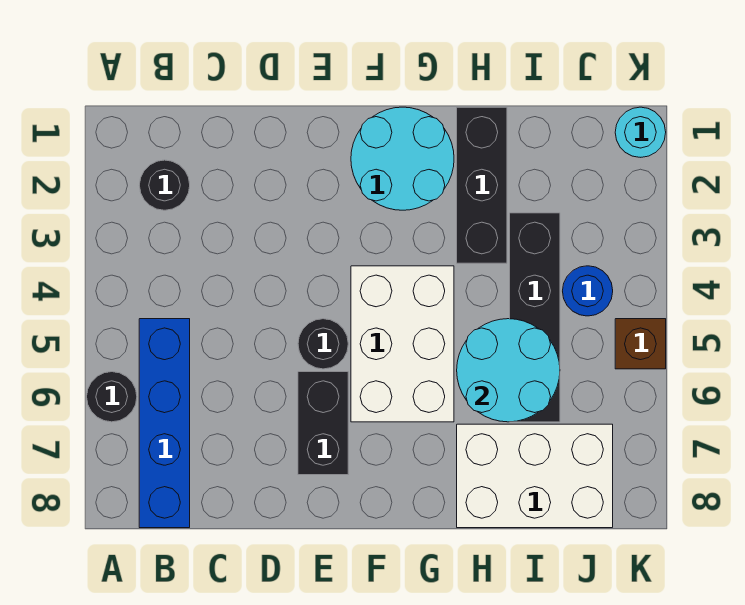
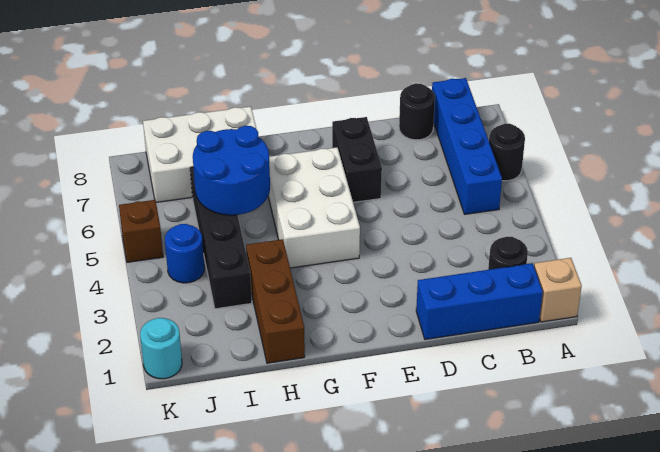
none -> tan brick A1 level 1
none -> blue brick B1:D1 level 1
black round brick E5 level 1 -> black round brick C8 level 1
cyan round brick F1:G2 level 1 -> none
black brick H1:H3 level 1 -> brown brick H1:H3 level 1
cyan round brick H5:I6 level 2 -> blue round brick H5:I6 level 2

